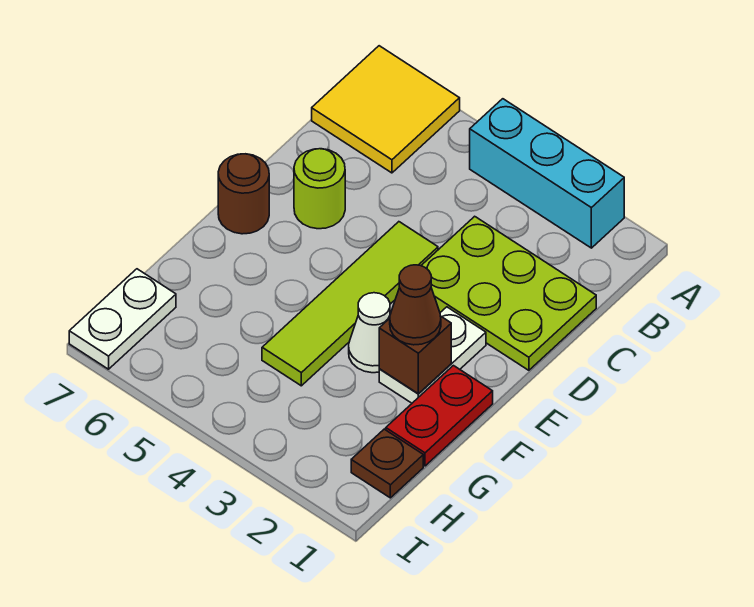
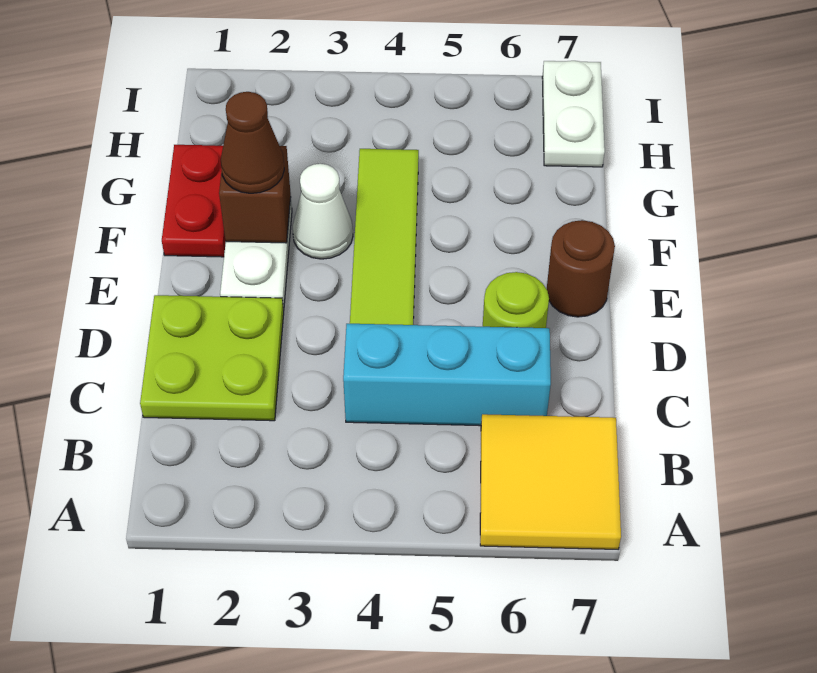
cyan brick A2:A4 level 1 -> cyan brick C4:C6 level 1
lime plate C1:D3 level 1 -> lime plate C1:D2 level 1
brown plate H1 level 1 -> none

